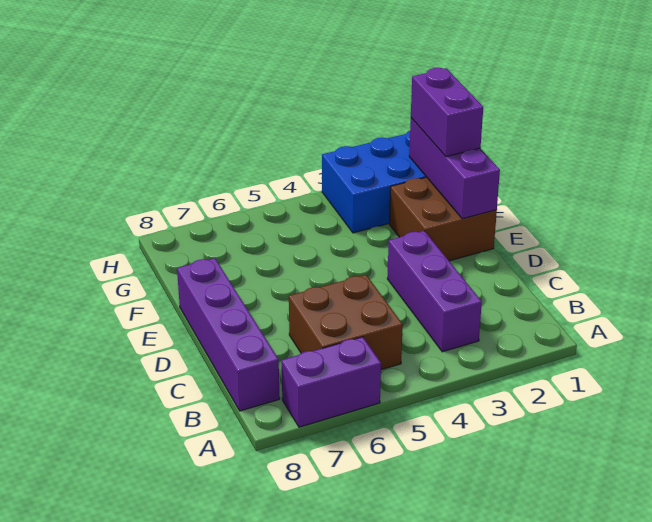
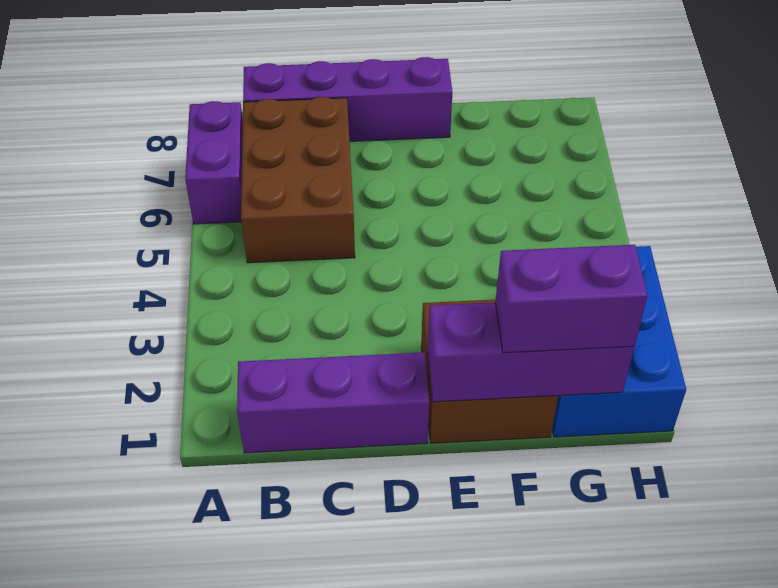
purple brick B3:D3 level 1 -> purple brick B1:D1 level 1
brown brick B5:C6 level 1 -> brown brick B5:C7 level 1

